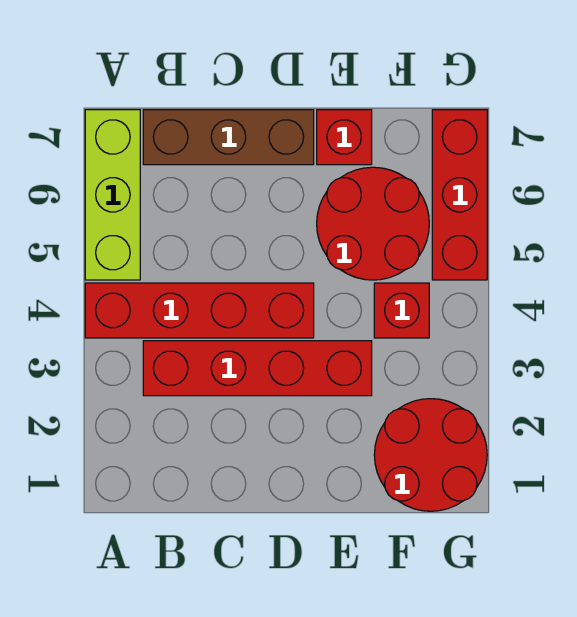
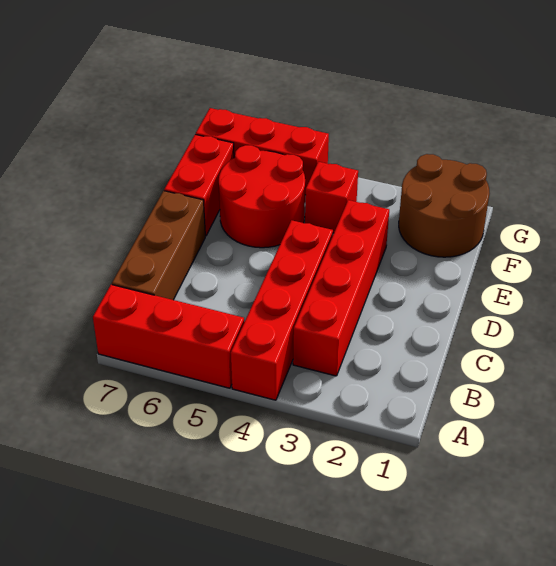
lime brick A5:A7 level 1 -> red brick A5:A7 level 1
red brick E7 level 1 -> red brick E7:F7 level 1
red round brick F1:G2 level 1 -> brown round brick F1:G2 level 1

